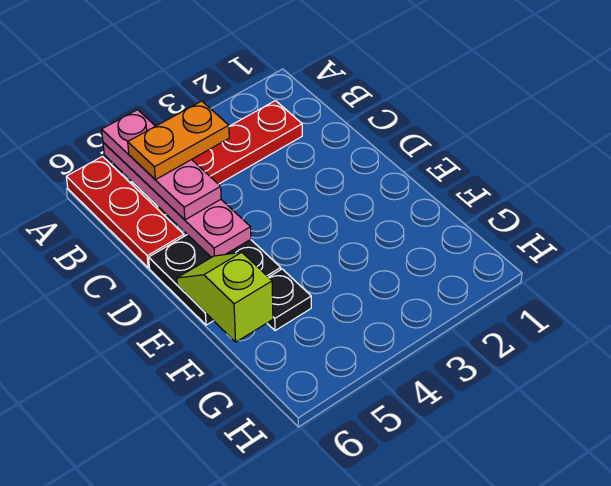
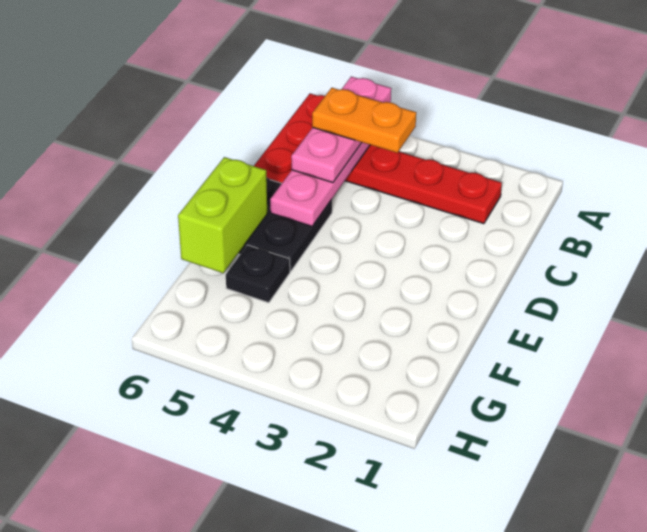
lime slope E6:F6 level 2 top F -> lime brick E6:F6 level 2

